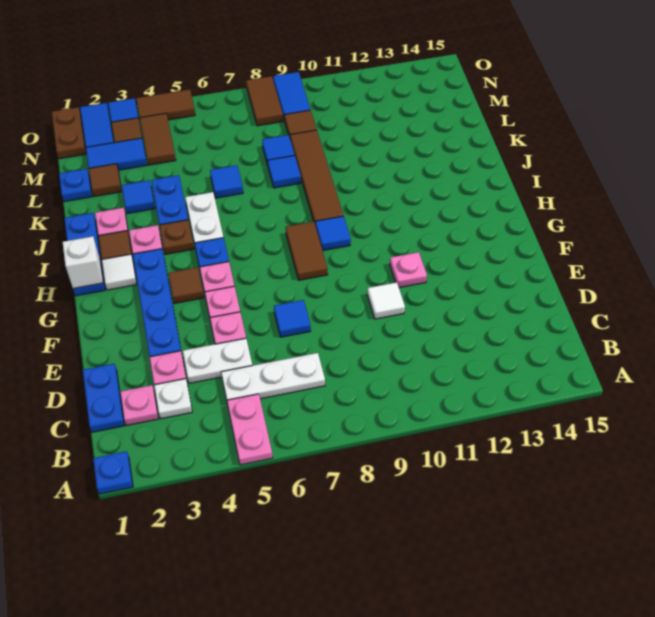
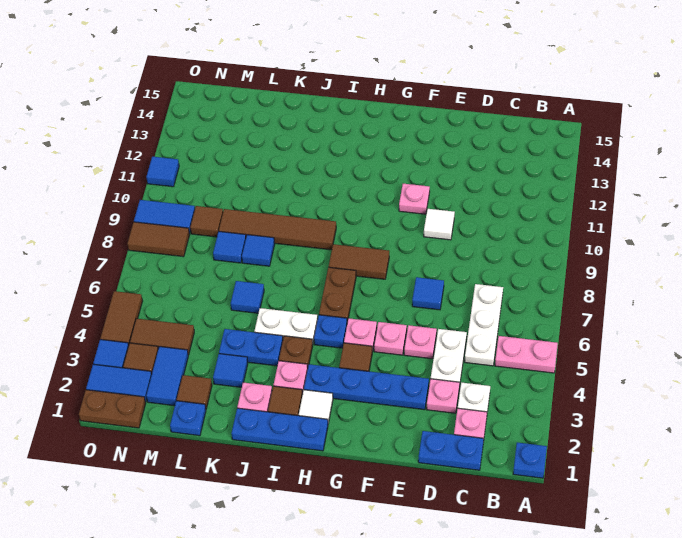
white brick H1 level 2 -> none
none -> brown plate H6:H7 level 1
blue tile H9 level 1 -> blue tile O11 level 1

